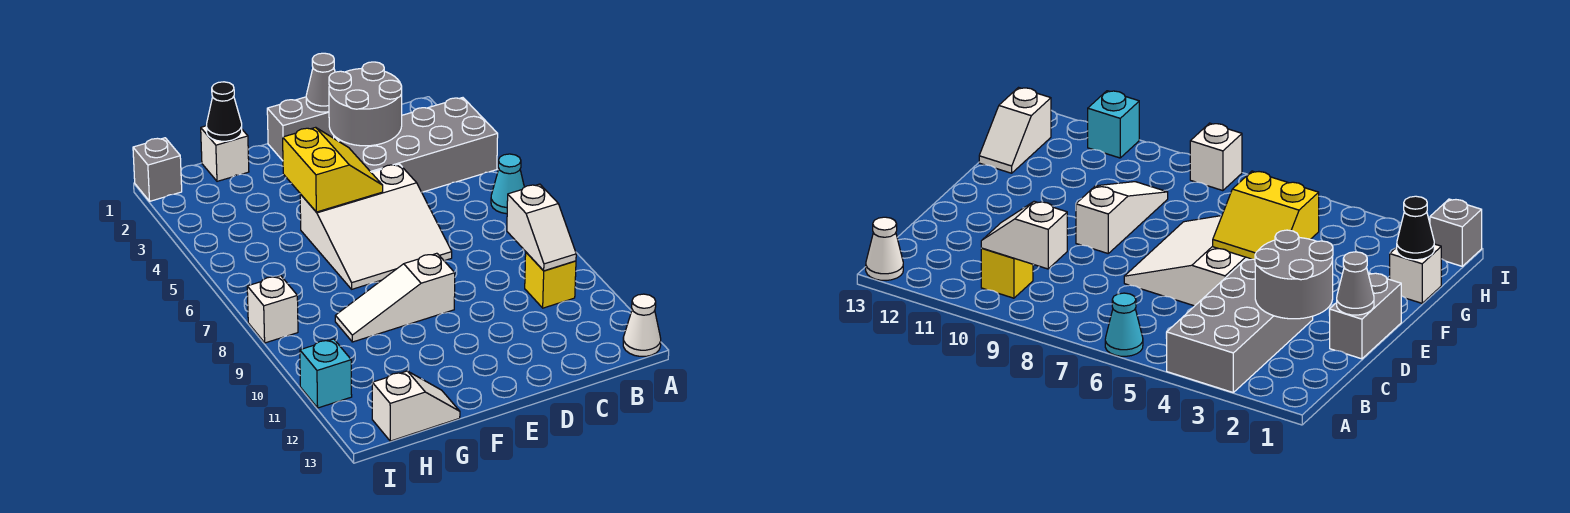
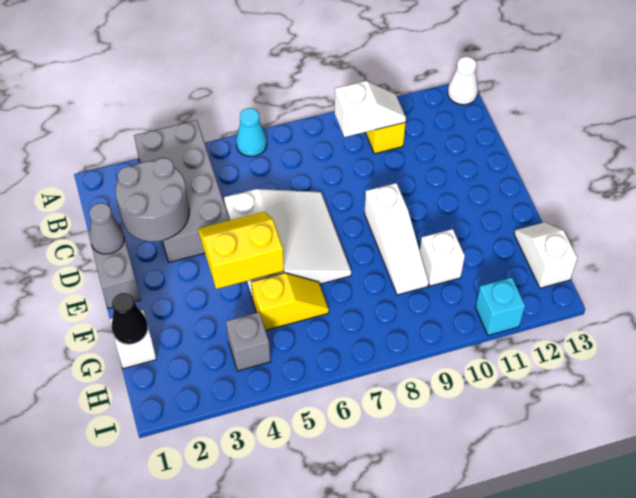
none -> yellow slope G5:G6 level 1 top 5
grey brick I1 level 1 -> grey brick H4 level 1
white brick I8 level 1 -> white brick G10 level 1

